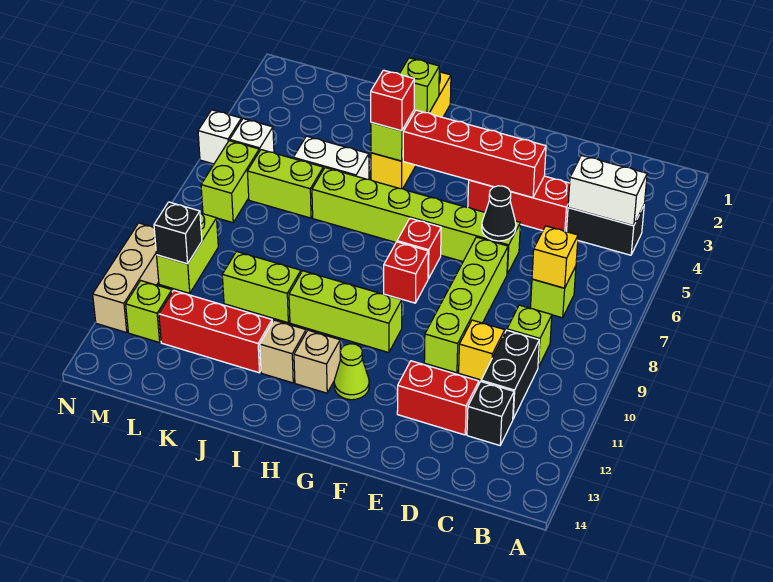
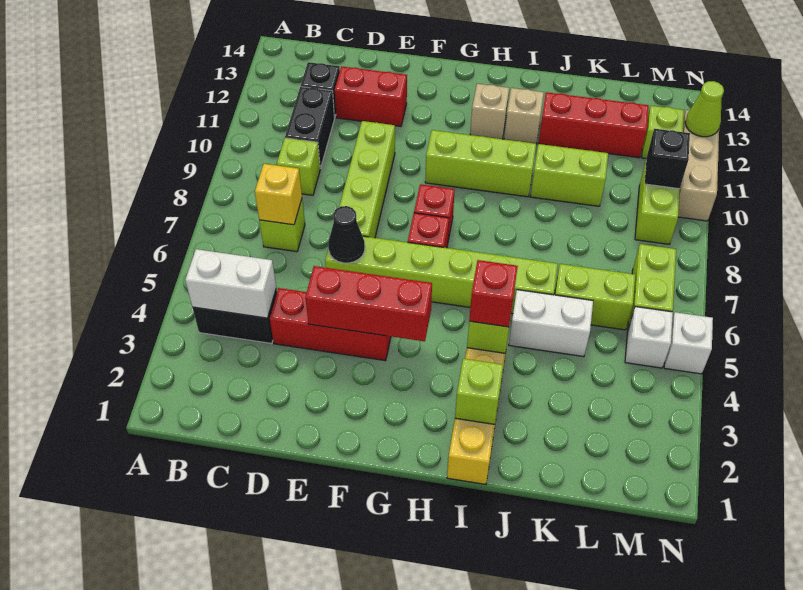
yellow brick D10 level 1 -> none
red brick E4:H4 level 2 -> red brick E4:G4 level 2
lime cone G12 level 1 -> lime cone N12 level 2

